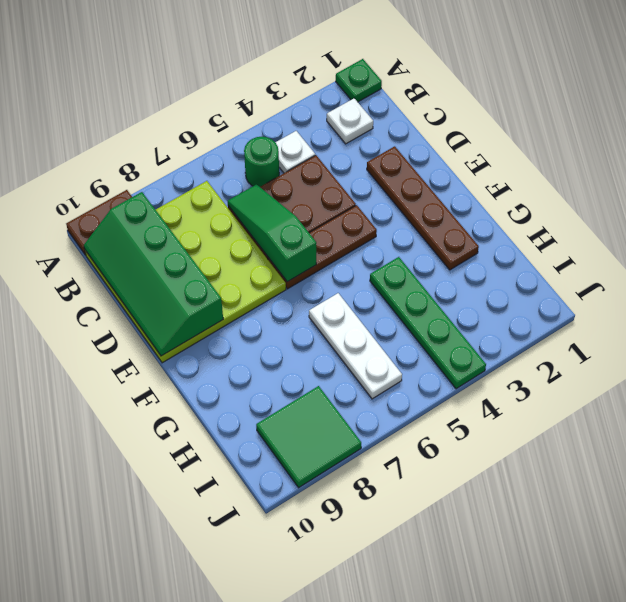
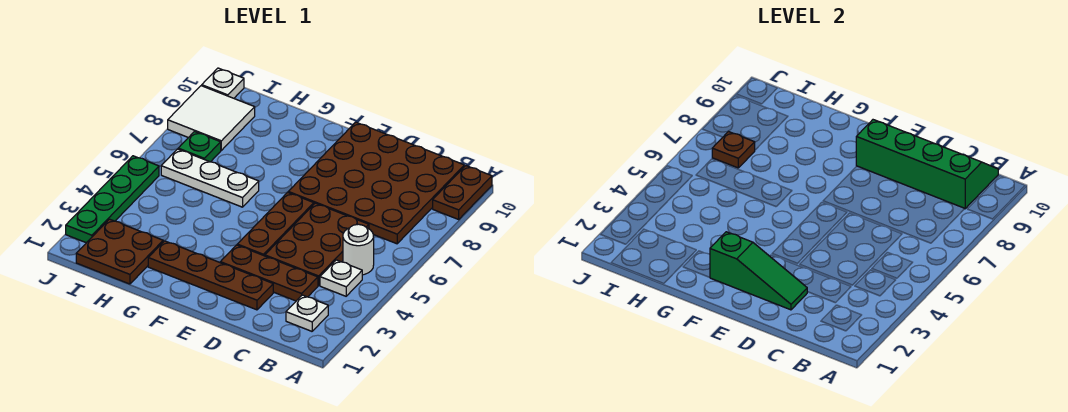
green plate A1 level 1 -> green plate I7 level 1
green round brick B5 level 1 -> white round brick B5 level 1
lime plate B7:E10 level 1 -> brown plate B7:E10 level 1
none -> brown plate C3:E3 level 1
green slope C6:E6 level 2 top E -> green slope D2:F2 level 2 top F
green plate G4:J4 level 1 -> green plate J2:J5 level 1
none -> brown plate H1:I2 level 1
none -> brown plate I7 level 2
green tile I8:J9 level 1 -> white tile I8:J9 level 1
none -> white plate J10 level 1

